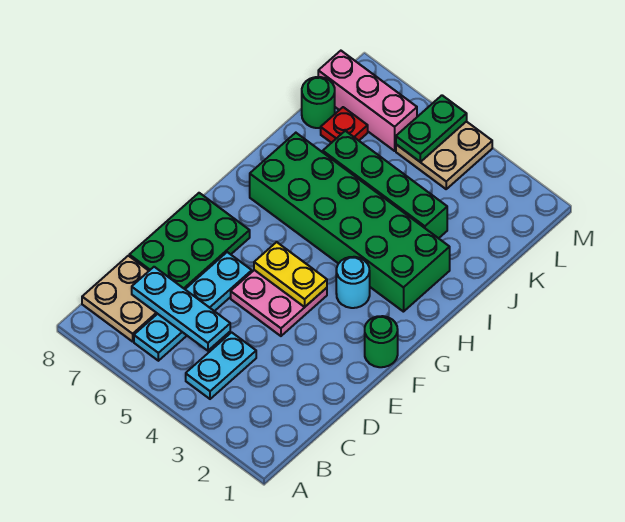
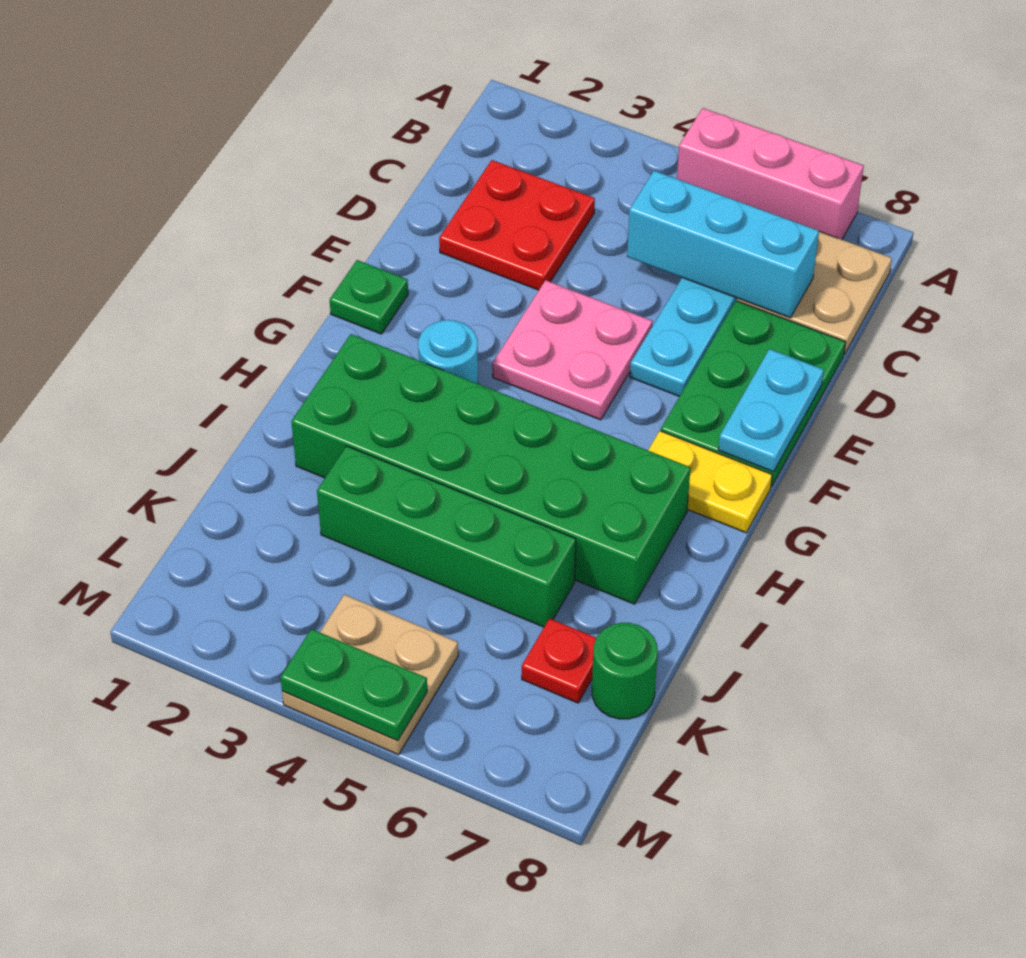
cyan plate B4:C4 level 1 -> cyan plate E8:F8 level 2
none -> red plate C2:D3 level 1
cyan plate C5:C7 level 2 -> cyan brick C5:C7 level 2
green round brick F1 level 1 -> green plate F1 level 1
yellow plate F4:F5 level 2 -> yellow plate G7:G8 level 1
green plate L5:M5 level 2 -> green plate M4:M5 level 2
pink brick L6:L8 level 1 -> pink brick A5:A7 level 1

